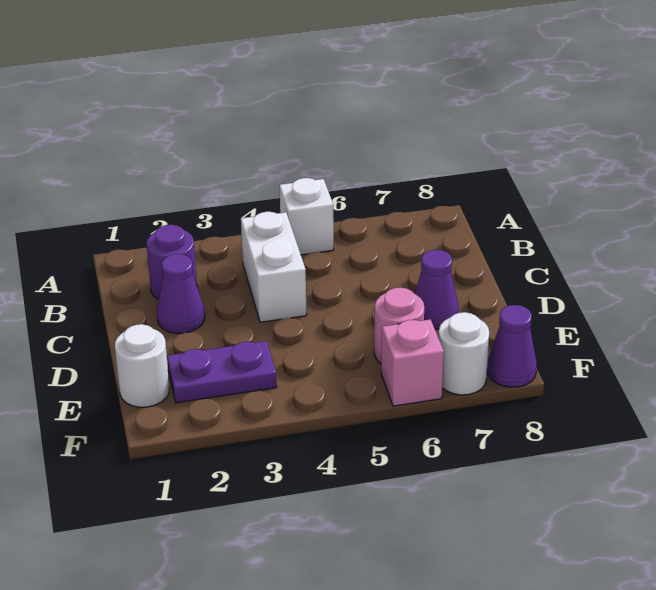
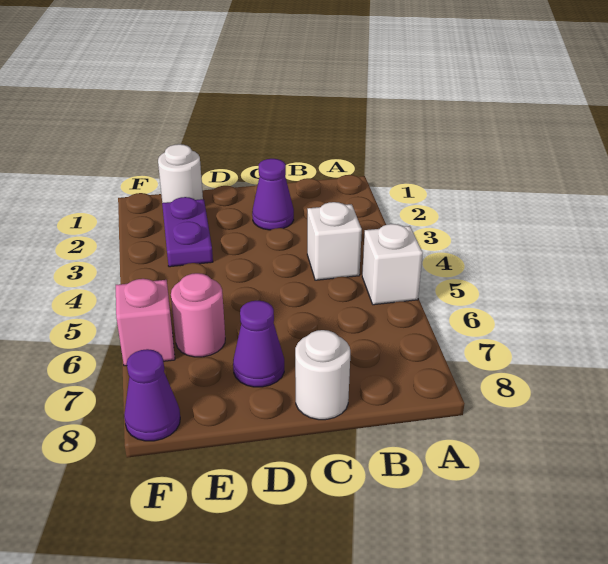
purple round brick B2 level 1 -> none
white brick B4:C4 level 1 -> white brick B4 level 1
white round brick F7 level 1 -> white round brick C8 level 1

